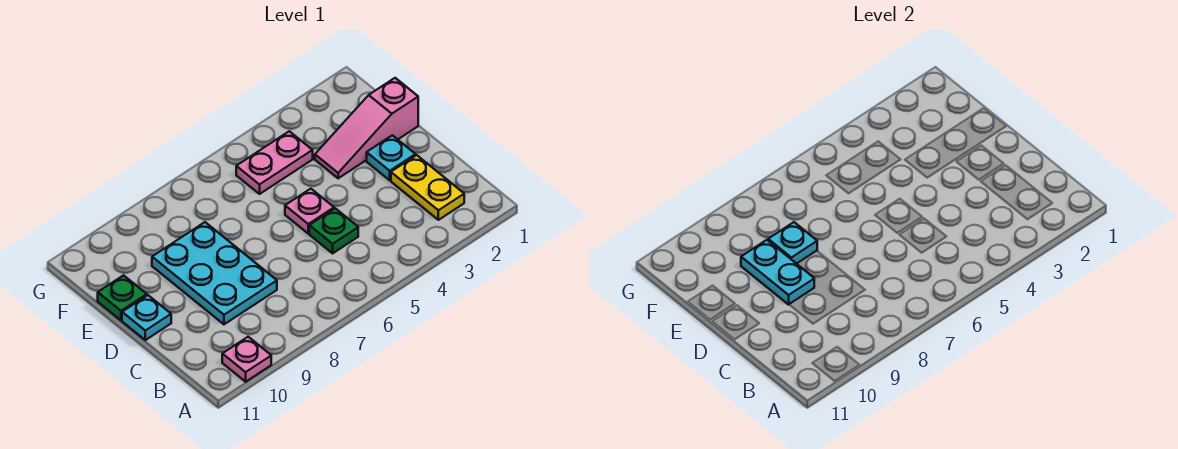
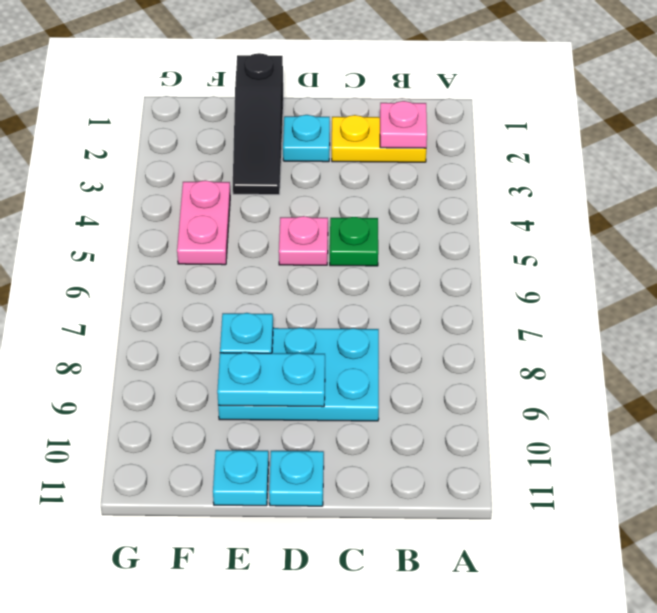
pink plate A10 level 1 -> pink plate B2 level 2
pink slope E1:E3 level 1 top 1 -> black slope E1:E3 level 1 top 1
green plate E11 level 1 -> cyan plate E11 level 1

